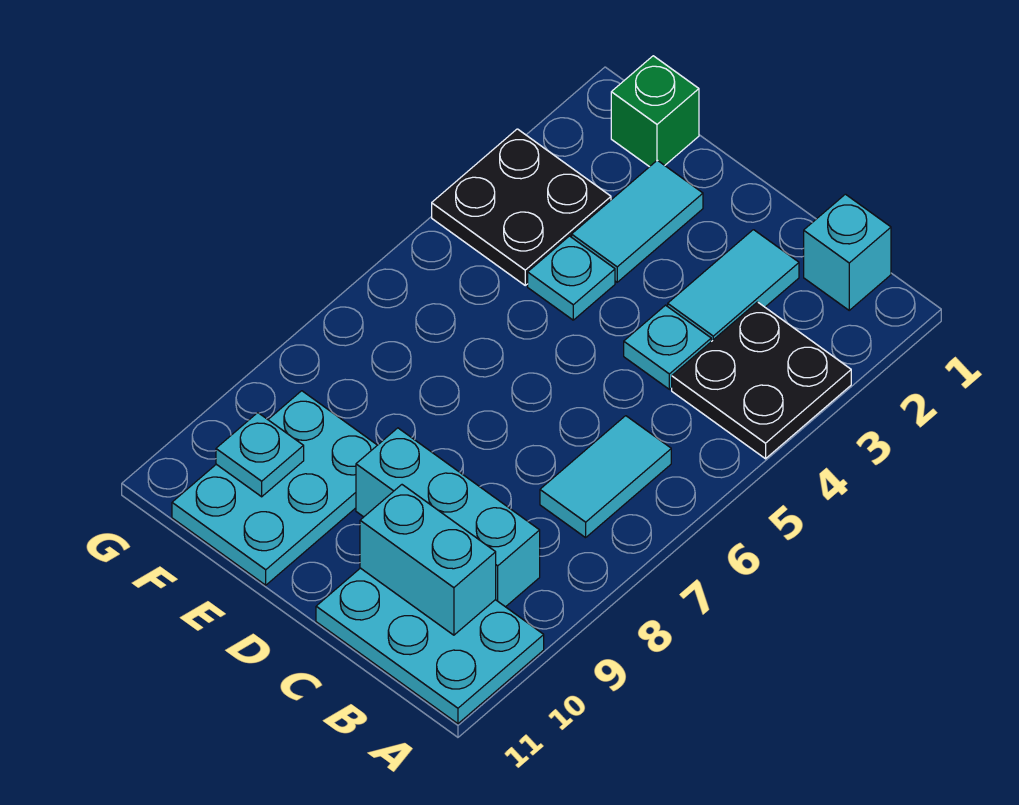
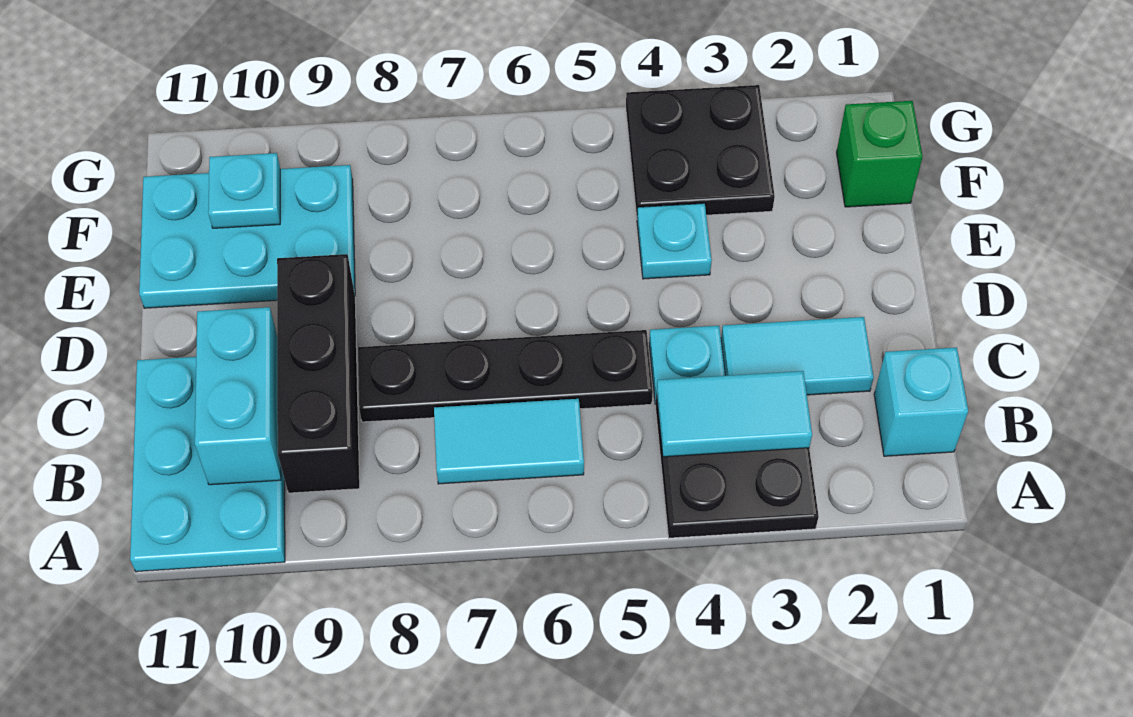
cyan brick B9:D9 level 1 -> black brick B9:D9 level 1
none -> black plate C5:C8 level 1
cyan tile E2:E3 level 1 -> cyan tile B3:B4 level 2

